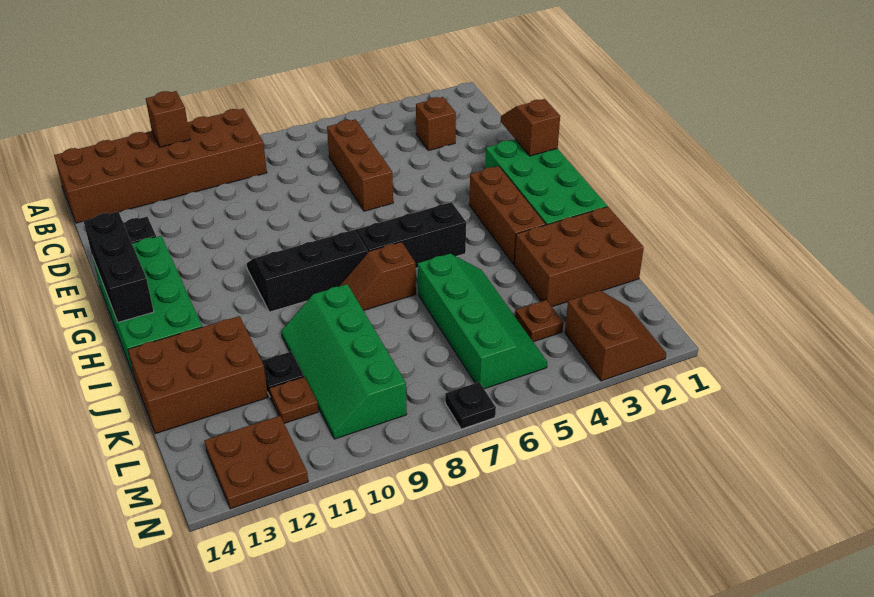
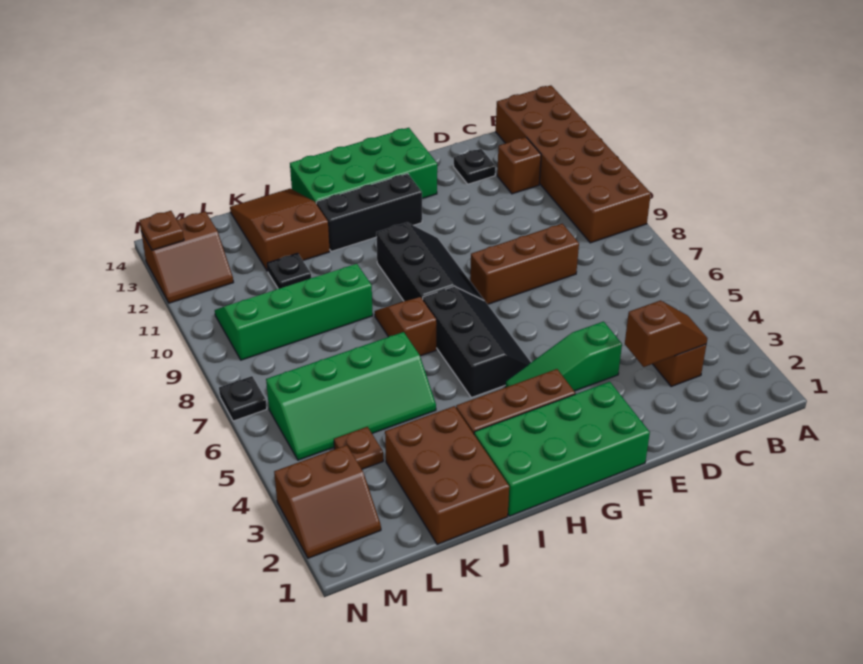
brown brick A11 level 2 -> brown brick C12 level 1
brown brick C6:E6 level 1 -> brown brick D8:F8 level 1
brown slope E1:F1 level 2 top F -> brown slope C3:D3 level 2 top D
none -> green slope E4:G4 level 1 top E
black brick F14:H14 level 2 -> black brick G12:I12 level 1
brown brick J12:K14 level 1 -> brown slope J12:K14 level 1 top 12
brown plate L11 level 1 -> brown plate N13 level 2
brown plate M12:N13 level 1 -> brown slope M12:N13 level 1 top 13

